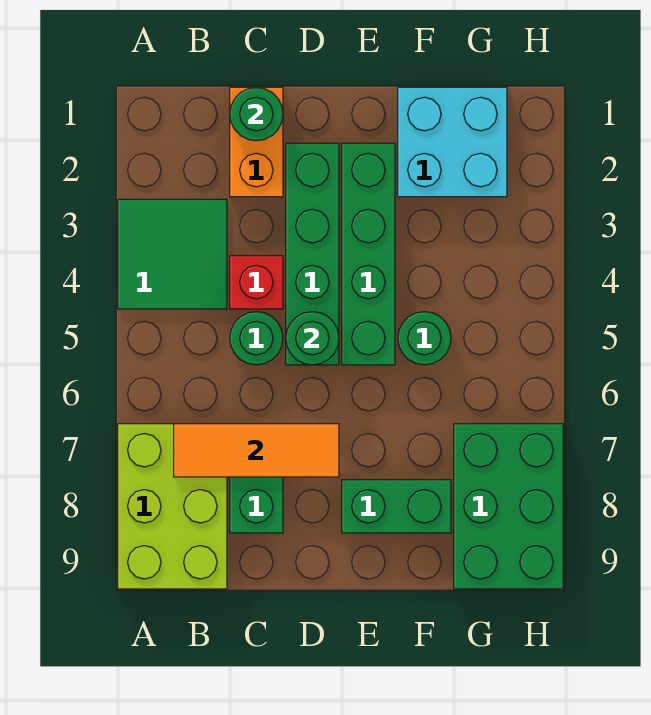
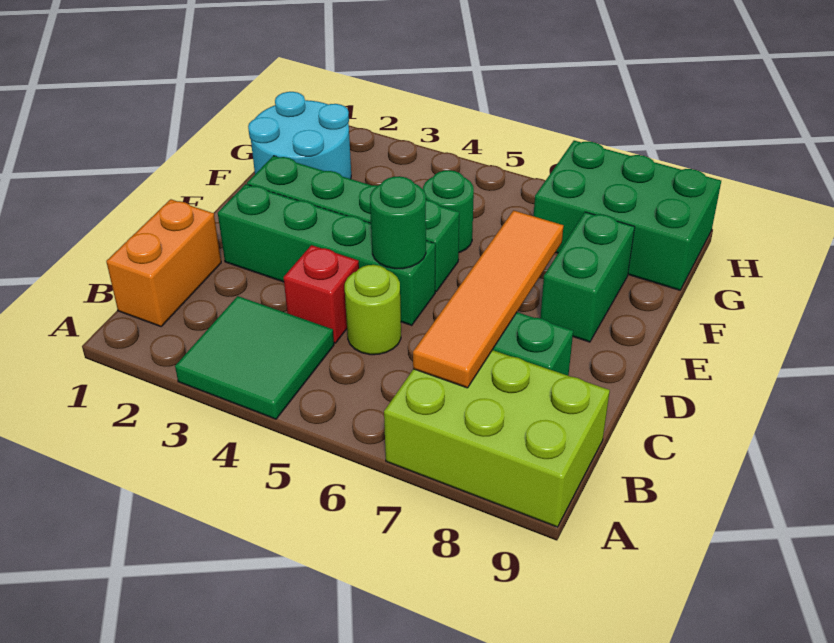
orange tile B7:D7 level 2 -> orange tile B7:E7 level 2
orange brick C1:C2 level 1 -> orange brick B1:C1 level 1
green round brick C1 level 2 -> none
green round brick C5 level 1 -> lime round brick C5 level 1
cyan brick F1:G2 level 1 -> cyan round brick F1:G2 level 1

